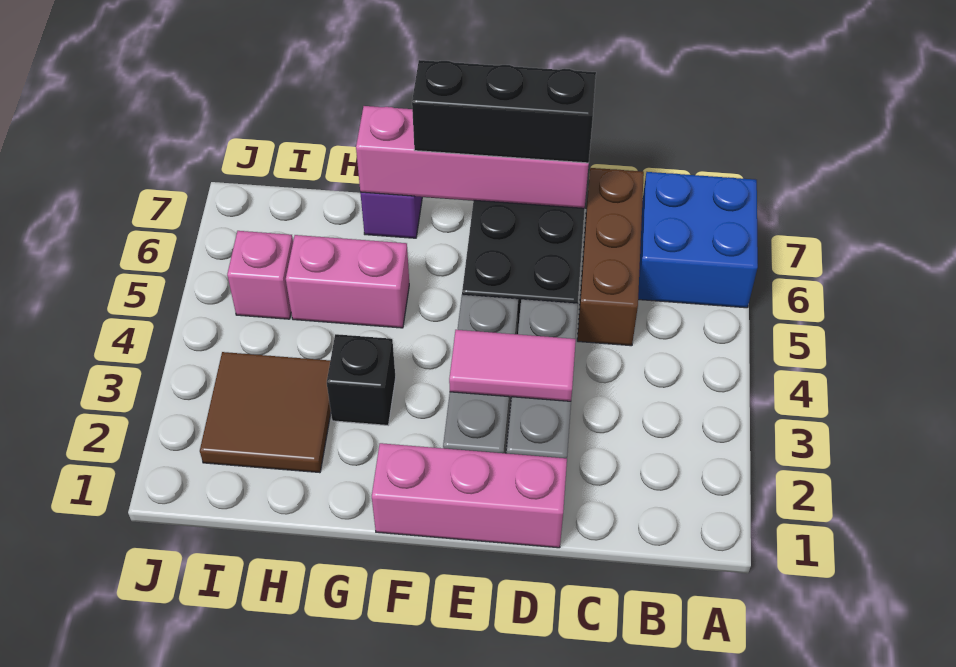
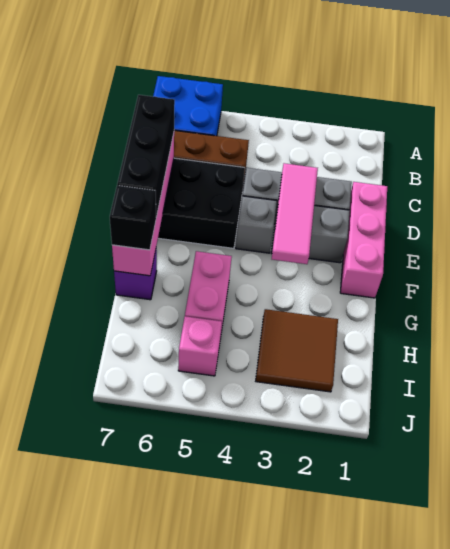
pink tile D3:E3 level 2 -> pink tile D3:F3 level 2
black brick G3 level 1 -> black brick G7 level 3

